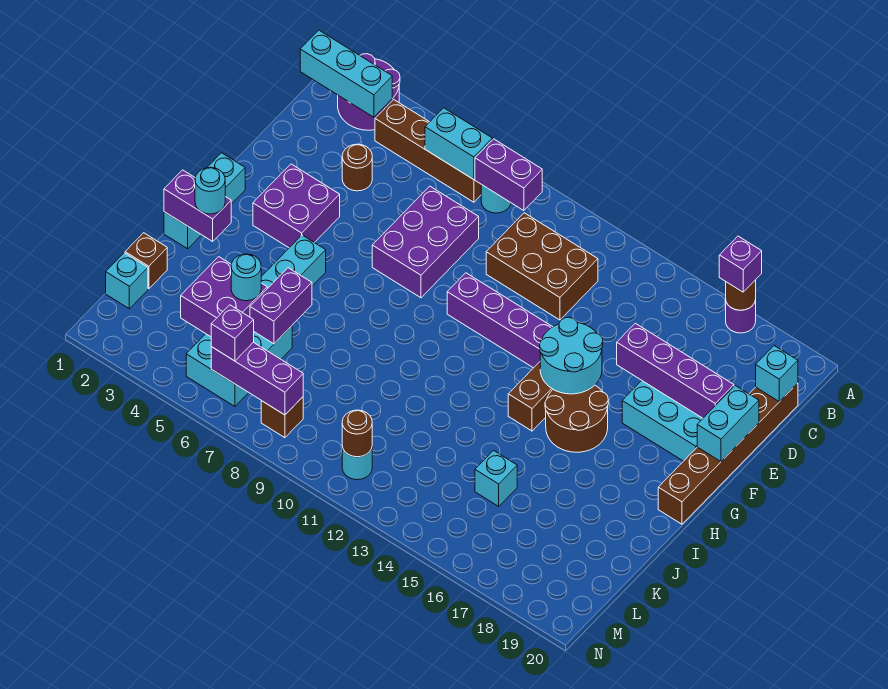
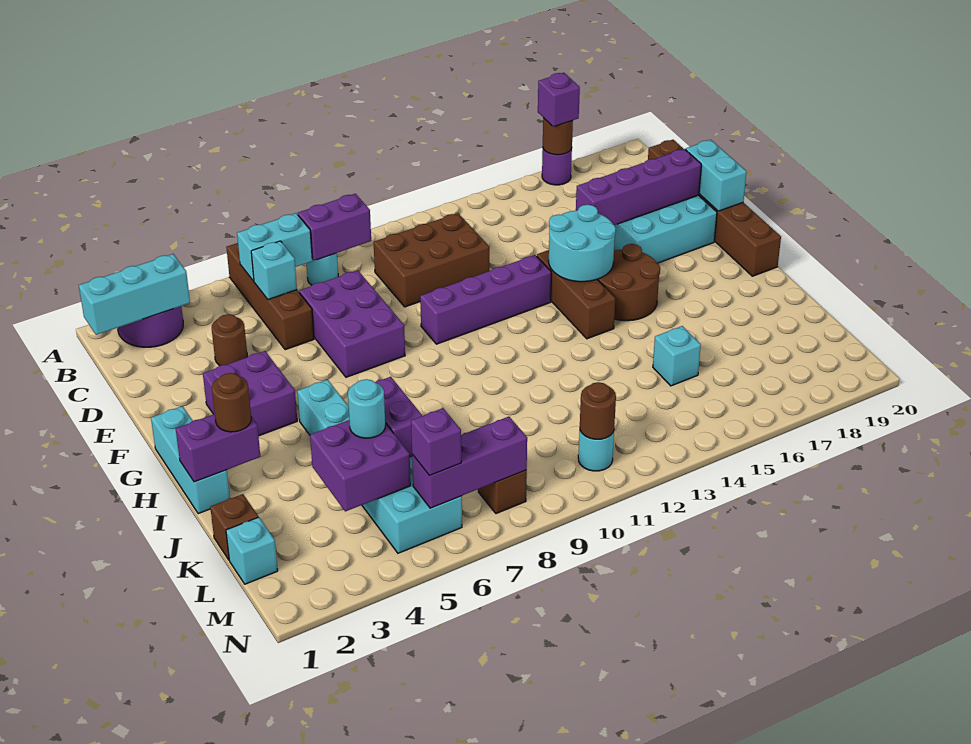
brown brick B4:B7 level 1 -> brown brick A6:D6 level 1
cyan brick C20 level 2 -> cyan brick C6 level 2
cyan round brick I2 level 3 -> brown round brick I2 level 3

